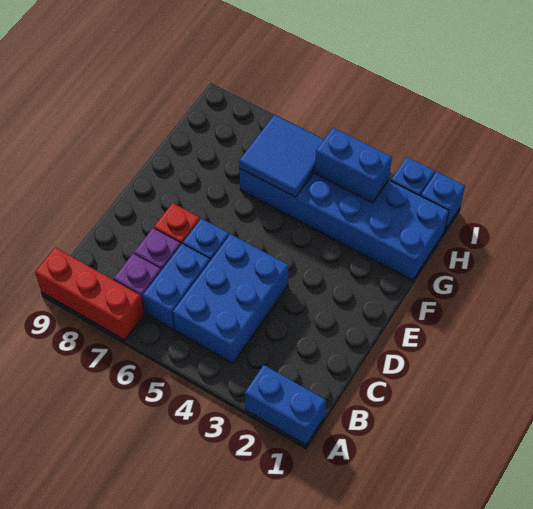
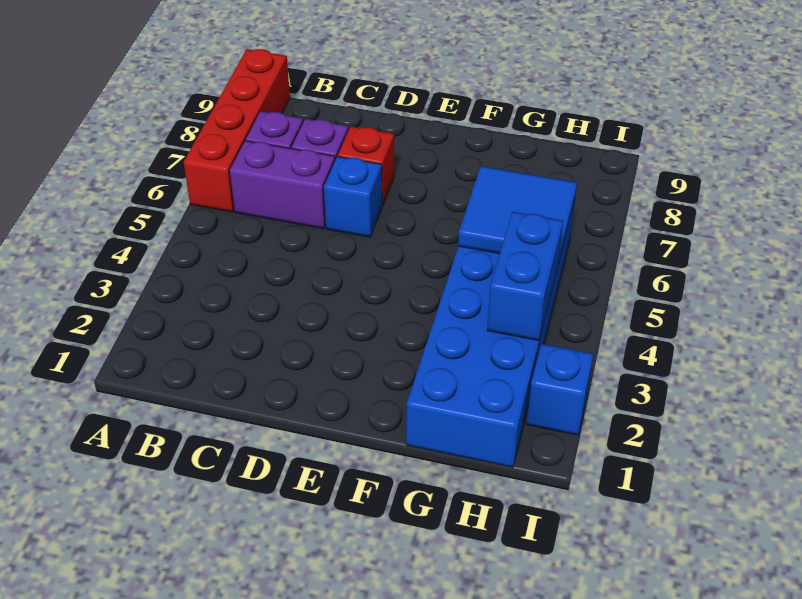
blue brick A1:A2 level 1 -> none
red brick A7:A9 level 1 -> red brick A6:A9 level 1
blue brick B4:D5 level 1 -> none
blue brick B6:C6 level 1 -> purple brick B6:C6 level 1
blue brick I1 level 1 -> none

